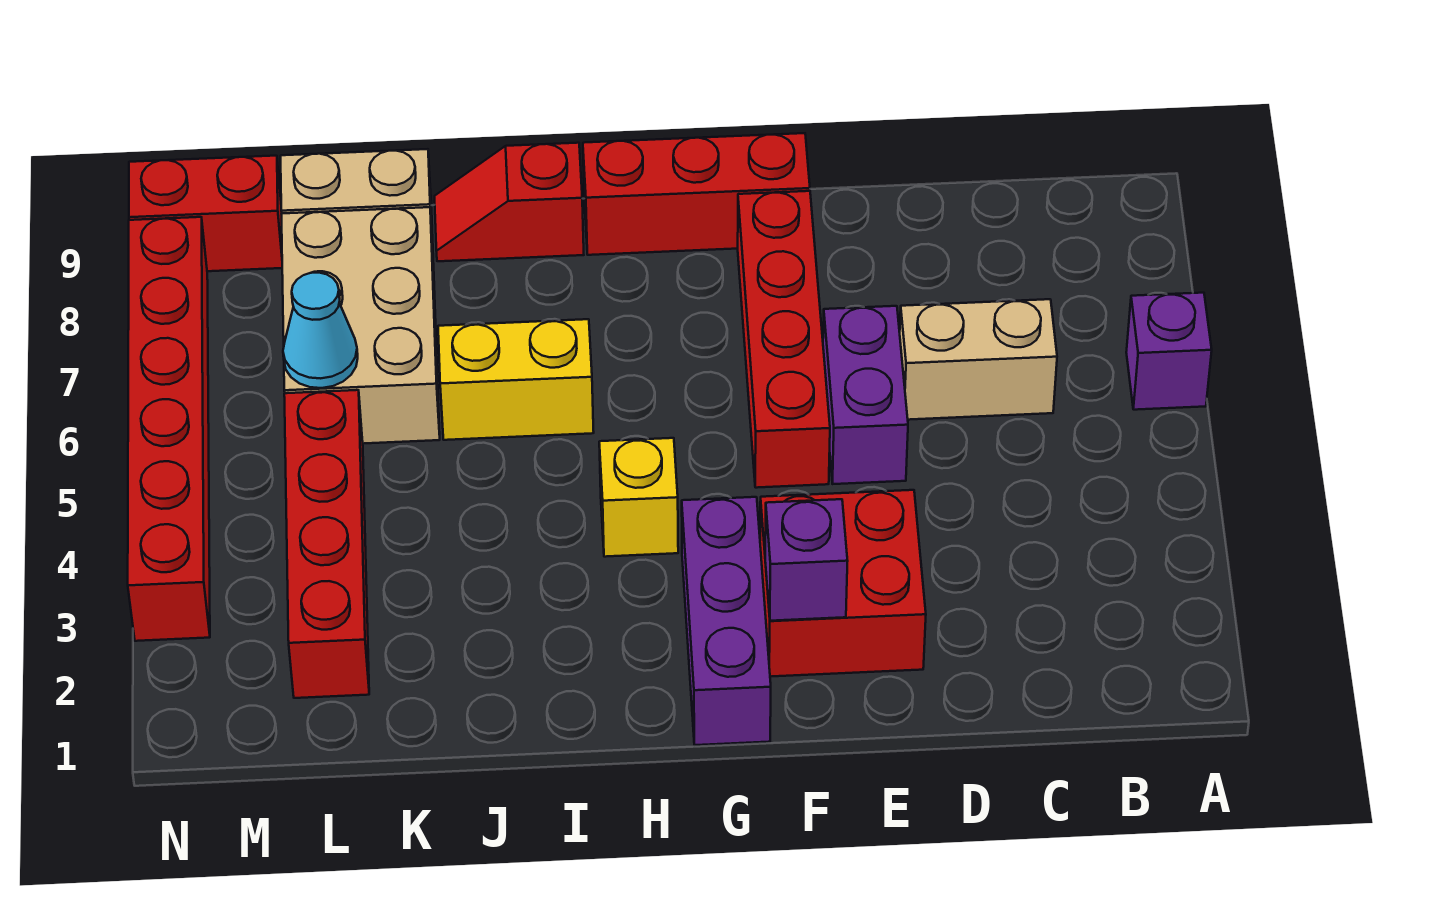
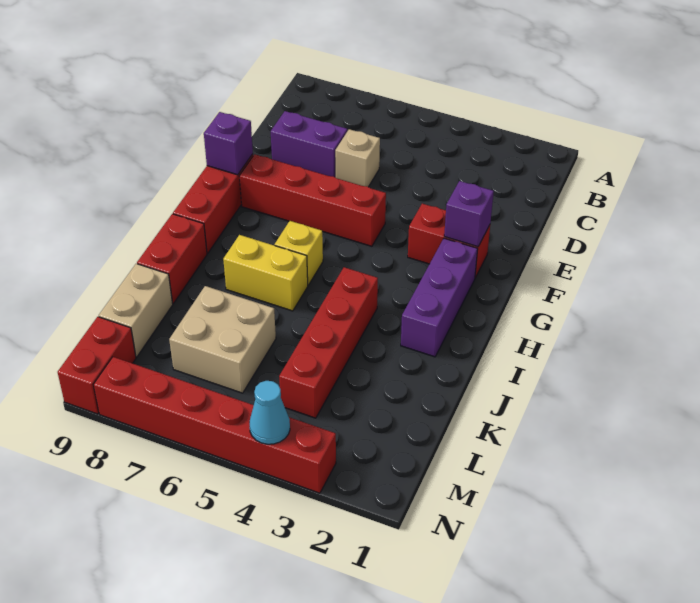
purple brick A6 level 1 -> purple brick F9 level 2
tan brick C6:D6 level 1 -> tan brick D6 level 1
red brick E2:F3 level 1 -> red brick F2:F3 level 1
purple brick E5:E6 level 1 -> purple brick D7:D8 level 1
purple brick G1:G3 level 1 -> purple brick G2:I2 level 1
yellow brick H4 level 1 -> yellow brick H6 level 1
yellow brick I6:J6 level 1 -> yellow brick I6:I7 level 1
red slope I9:J9 level 1 top I -> red brick I9:J9 level 1
tan brick K6:L8 level 1 -> tan brick K6:L7 level 1
red brick L2:L5 level 1 -> red brick I4:L4 level 1
cyan cone L6 level 2 -> cyan cone N4 level 2

